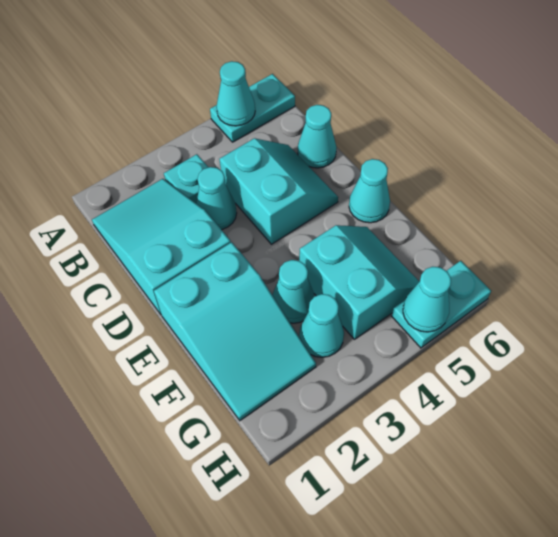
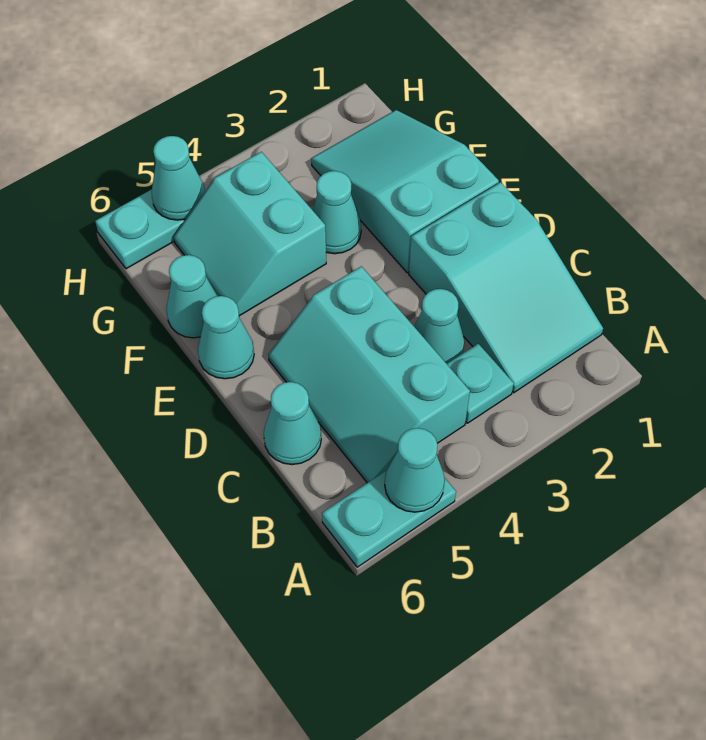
cyan slope C4:D5 level 1 top 4 -> cyan slope B4:D5 level 1 top 4
cyan cone G3 level 1 -> cyan cone F6 level 1

